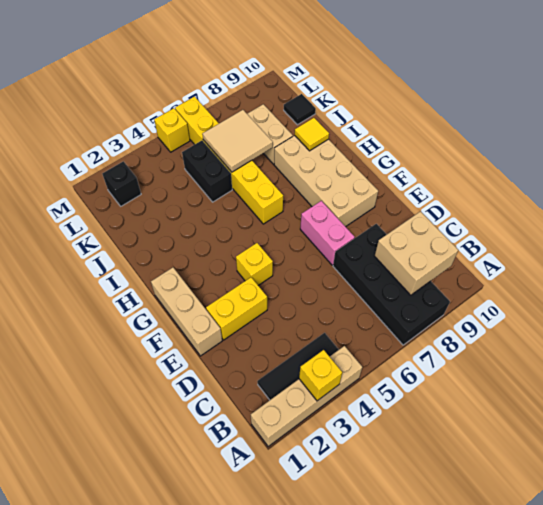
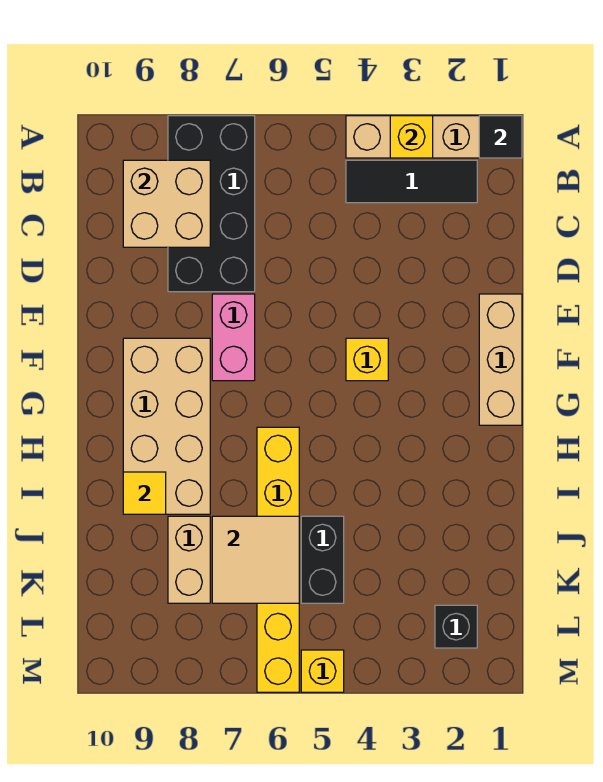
yellow brick E2:E3 level 1 -> none
black tile K10 level 1 -> black tile A1 level 2

